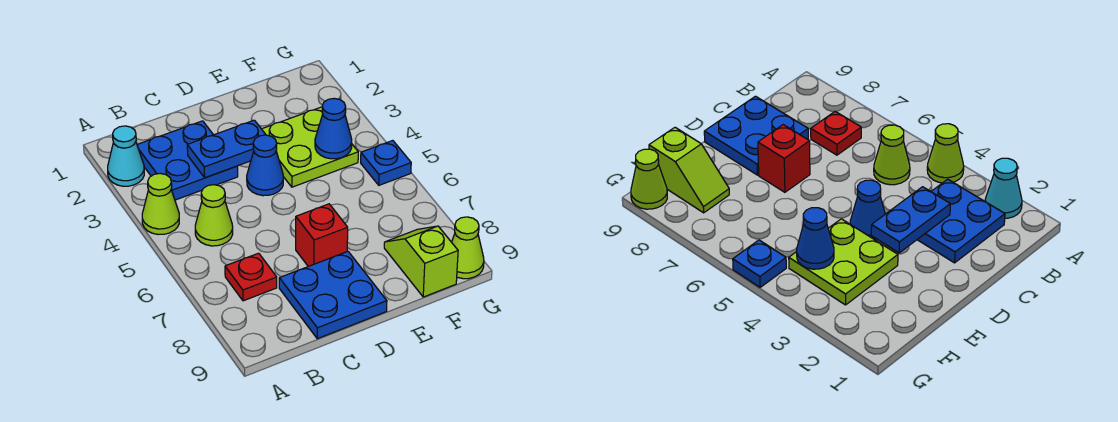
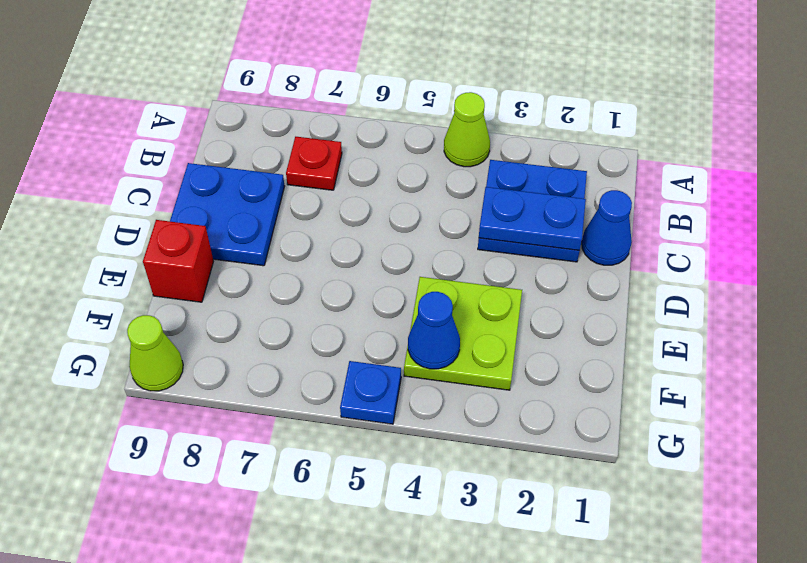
cyan cone A2 level 1 -> none
lime cone B5 level 1 -> none
blue plate C3:D3 level 2 -> blue plate C2:C3 level 2
blue cone D4 level 1 -> blue cone C1 level 1
red brick D7 level 1 -> red brick E9 level 1
lime slope F8:F9 level 1 top 9 -> none

